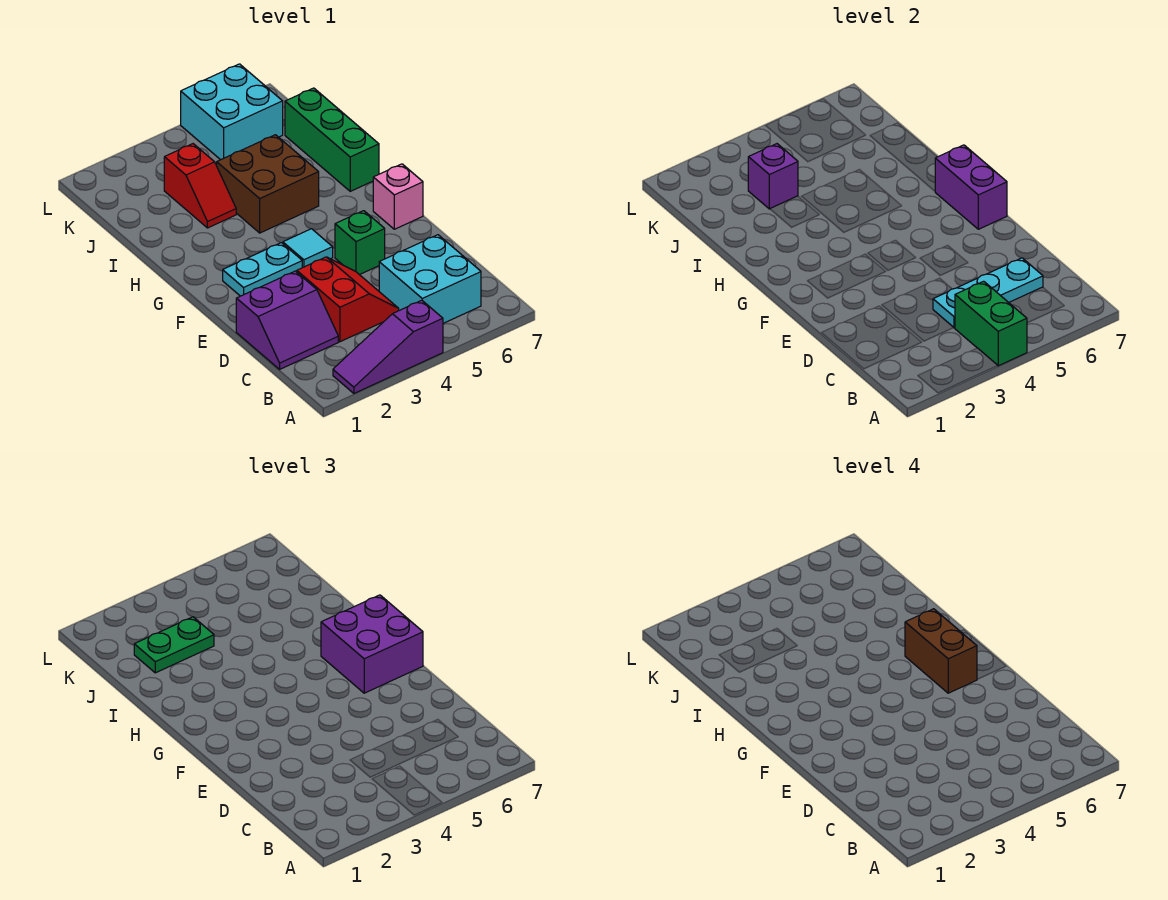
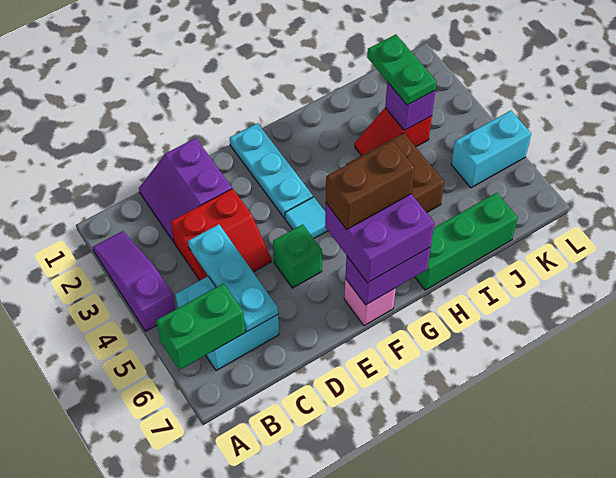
green brick A4:B4 level 2 -> green brick A6:B6 level 2
cyan plate F2:F3 level 1 -> cyan plate F1:F3 level 1
cyan brick K5:L6 level 1 -> cyan brick K5:L5 level 1

